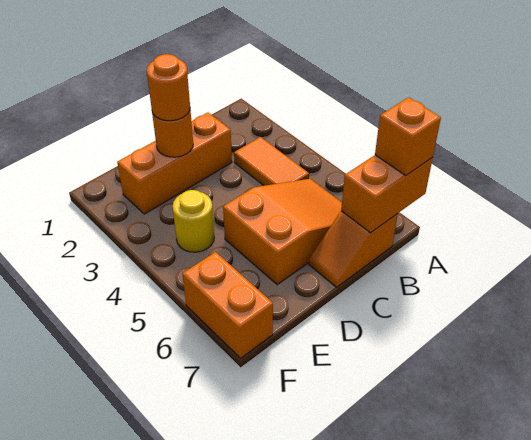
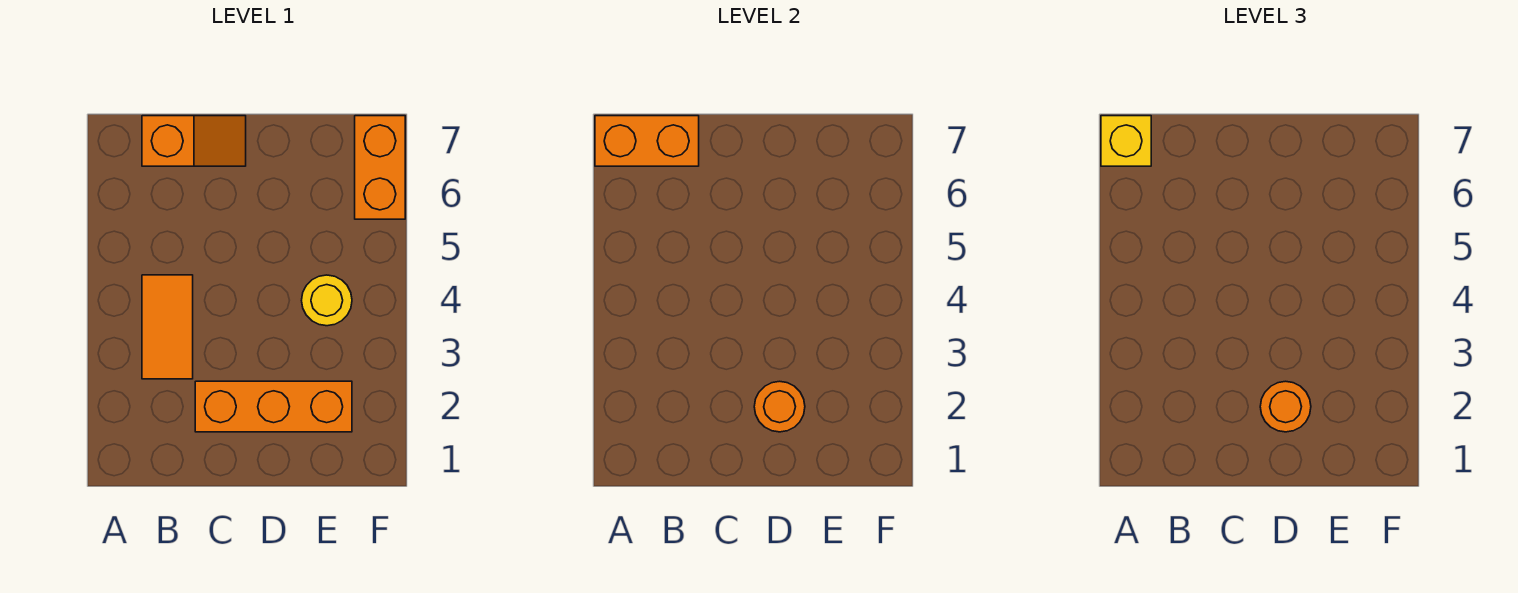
orange brick A7 level 3 -> yellow brick A7 level 3
orange slope B5:D6 level 1 top D -> none

